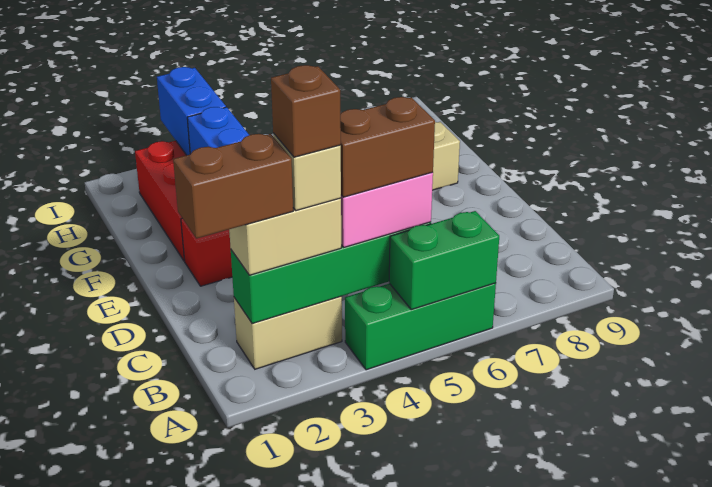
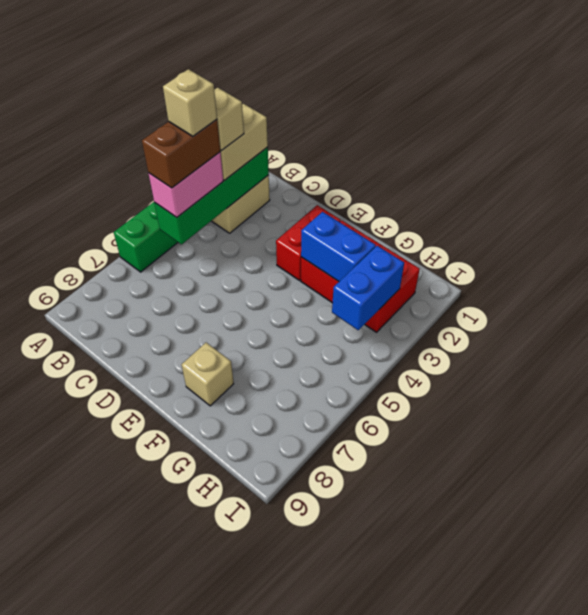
green brick A5:A6 level 2 -> none
brown brick B1:B2 level 4 -> none
brown brick B3 level 5 -> none
none -> tan brick B4 level 5
blue brick H3:I3 level 2 -> blue brick H3:H4 level 2

